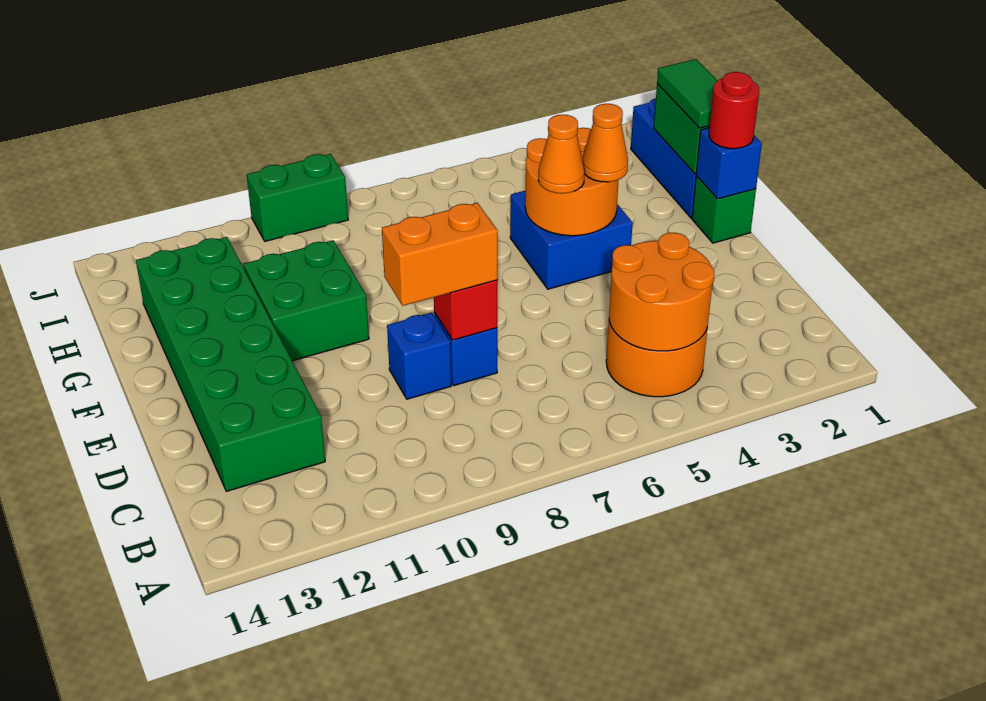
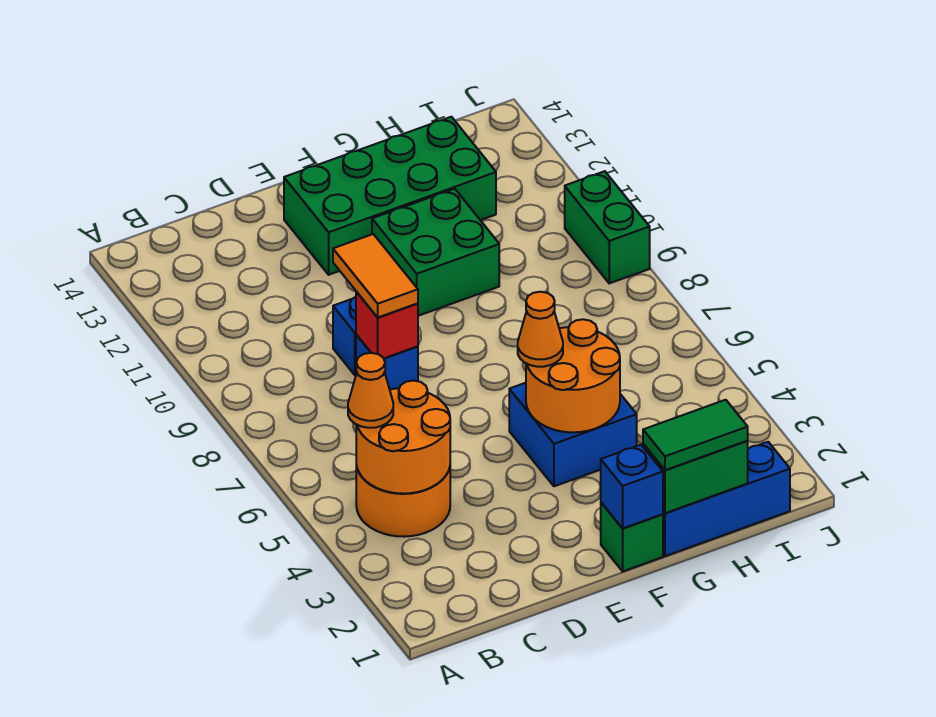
green brick C12:H13 level 1 -> green brick E12:H13 level 1
orange brick D8:D9 level 3 -> orange tile D8:D9 level 3
red round brick F1 level 3 -> none
orange cone F4 level 3 -> orange cone B5 level 3

